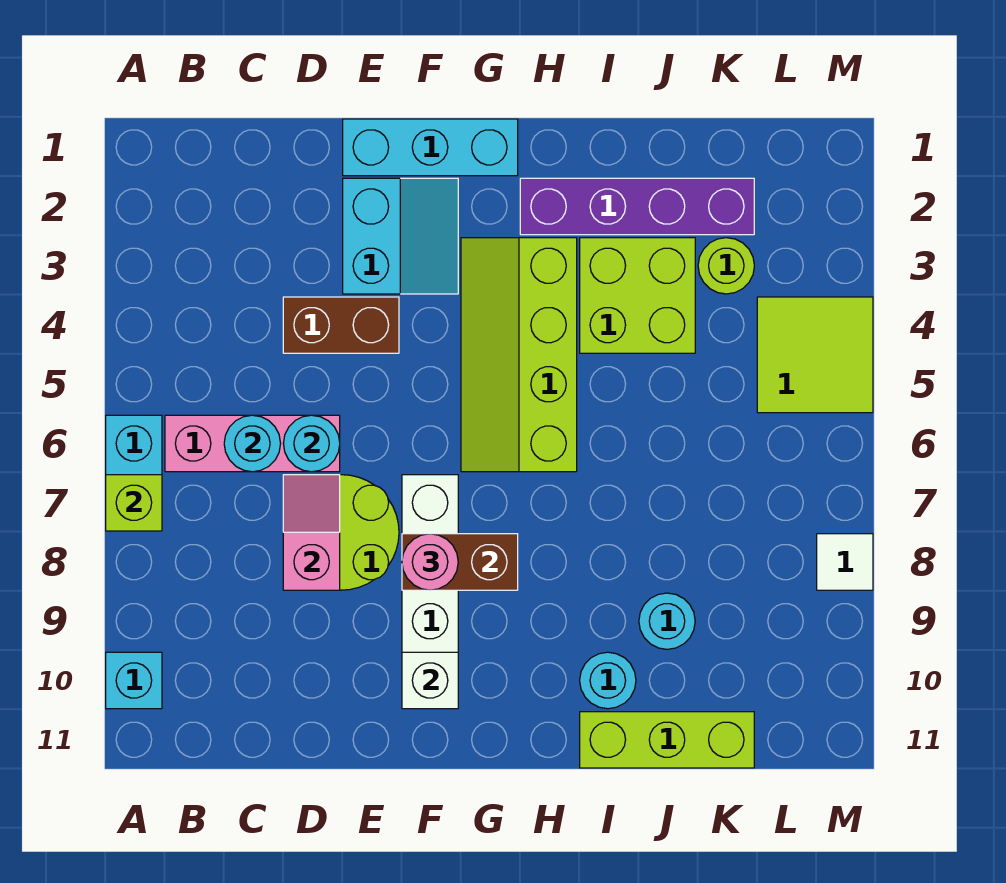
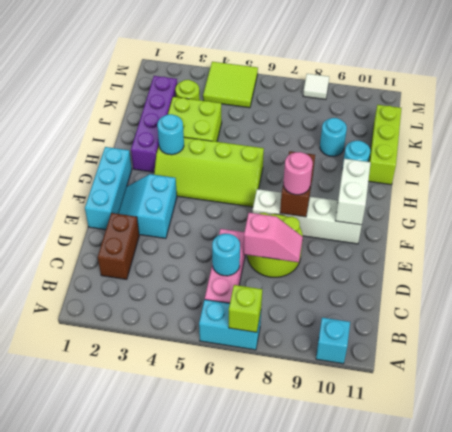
brown brick D4:E4 level 1 -> brown brick C2:D2 level 1
cyan round brick D6 level 2 -> cyan round brick H3 level 2
pink slope D7:D8 level 2 top 8 -> pink slope D7:D8 level 2 top 7
cyan slope E2:F3 level 1 top E -> cyan slope E2:F3 level 1 top 3
white brick F10 level 2 -> white brick F10:G10 level 2

